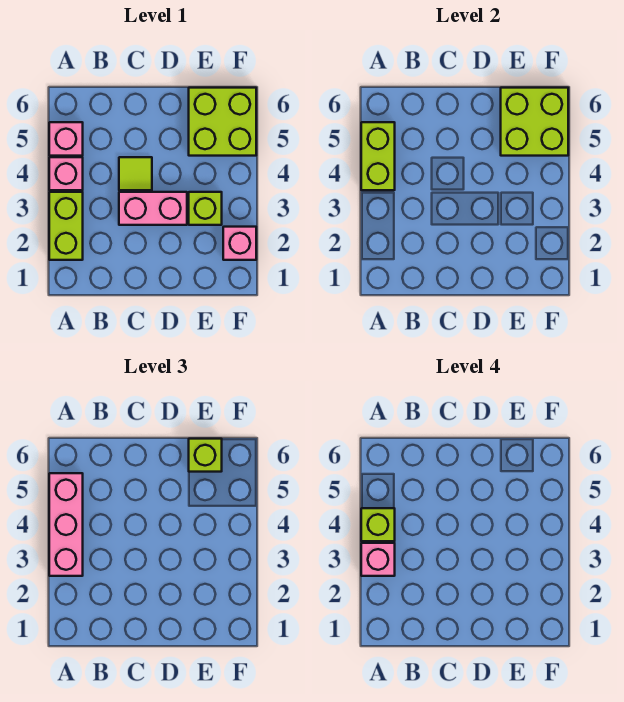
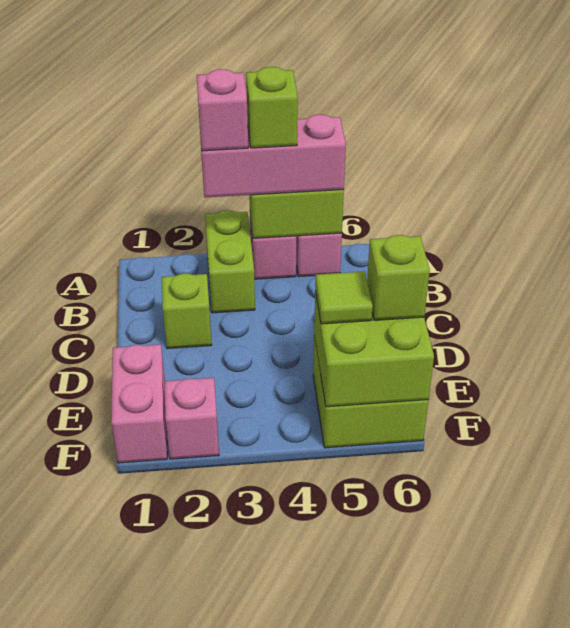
lime brick A2:A3 level 1 -> lime brick A3:B3 level 1
pink brick C3:D3 level 1 -> pink brick E1:F1 level 1
lime tile C4 level 1 -> lime tile E5 level 3
lime brick E3 level 1 -> lime brick C2 level 1

